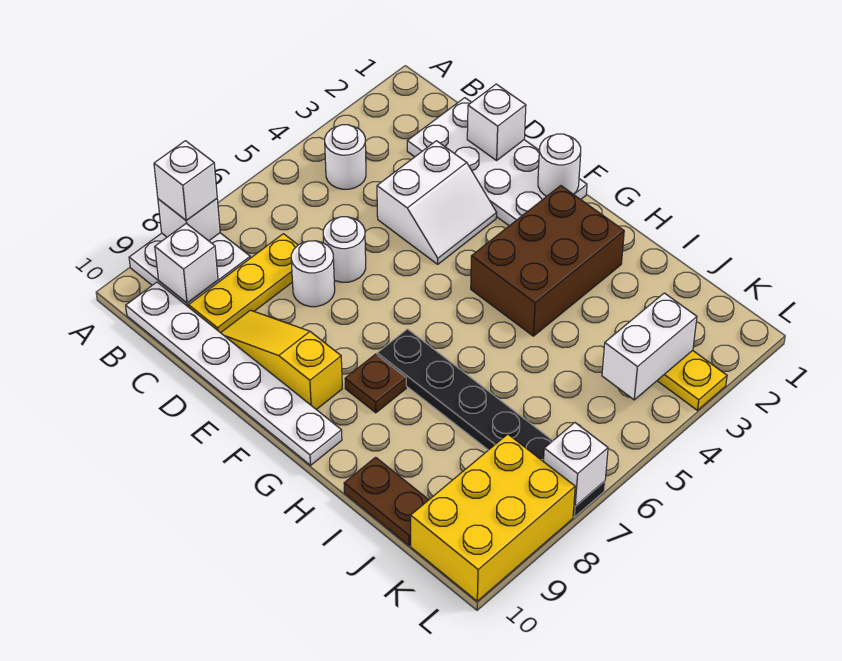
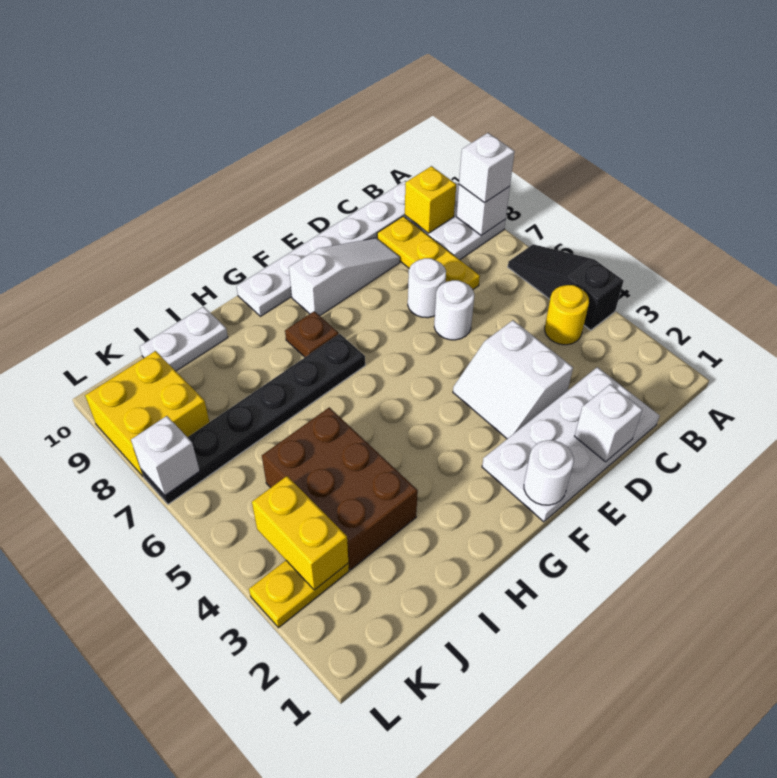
none -> black slope A4:A6 level 1 top 4
white round brick B4 level 1 -> yellow round brick B4 level 1
white brick B9 level 2 -> yellow brick B9 level 2
yellow slope D9:F9 level 1 top F -> white slope D9:F9 level 1 top F
brown brick G2:H4 level 1 -> brown brick I3:J5 level 1
brown plate I10:J10 level 1 -> white plate I10:J10 level 1
white brick K3:K4 level 2 -> yellow brick K3:K4 level 2
yellow brick K8:L10 level 1 -> yellow brick K8:L9 level 1

